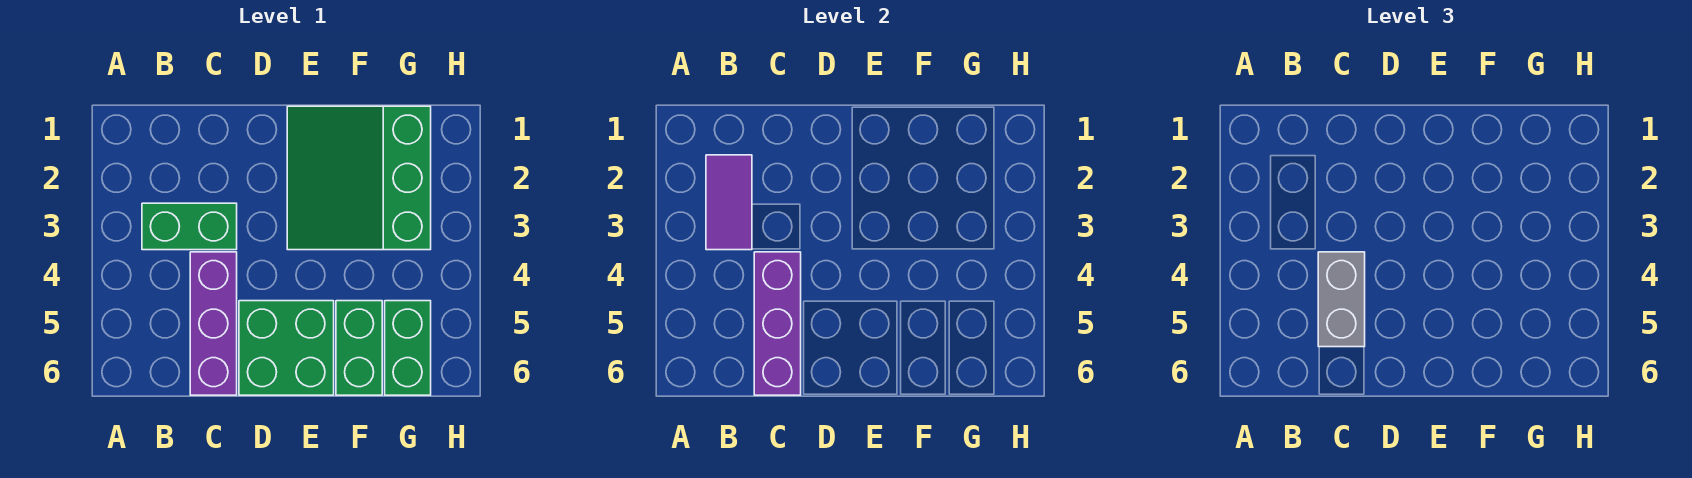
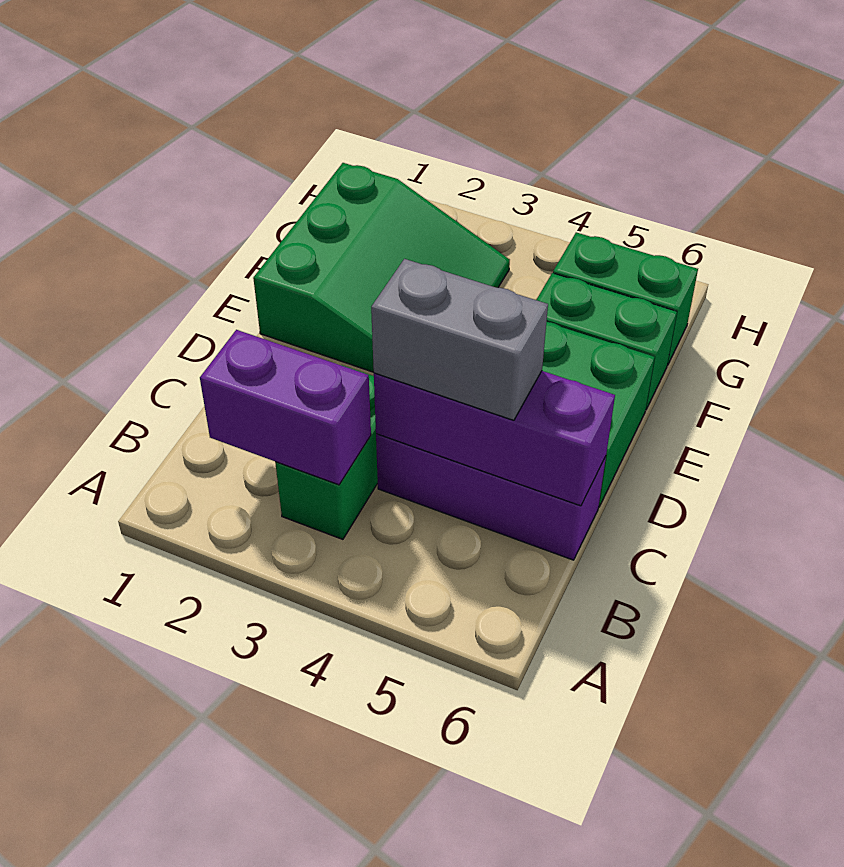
purple tile B2:B3 level 2 -> purple brick B2:B3 level 2
green slope E1:G3 level 1 top G -> green slope E1:G3 level 1 top 1

